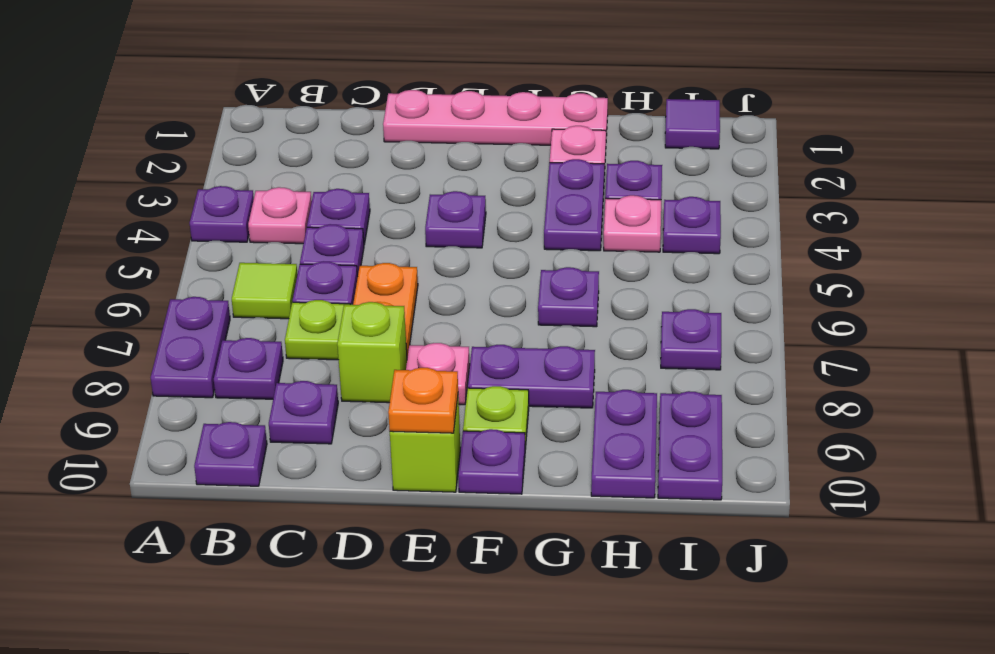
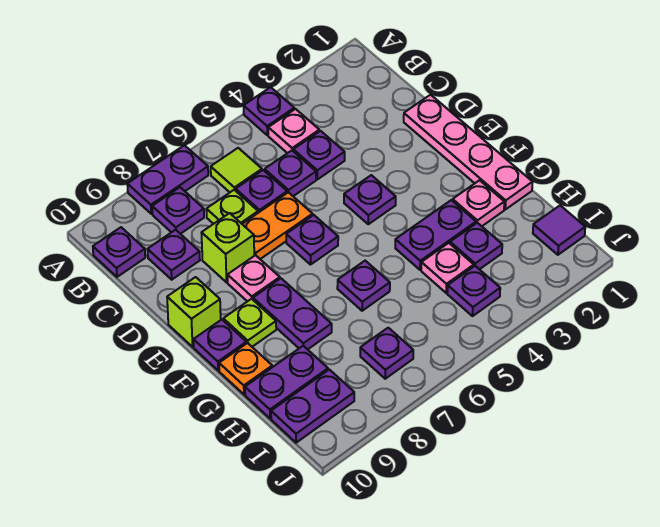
none -> purple plate E6 level 1
orange plate E10 level 2 -> orange plate G10 level 1

